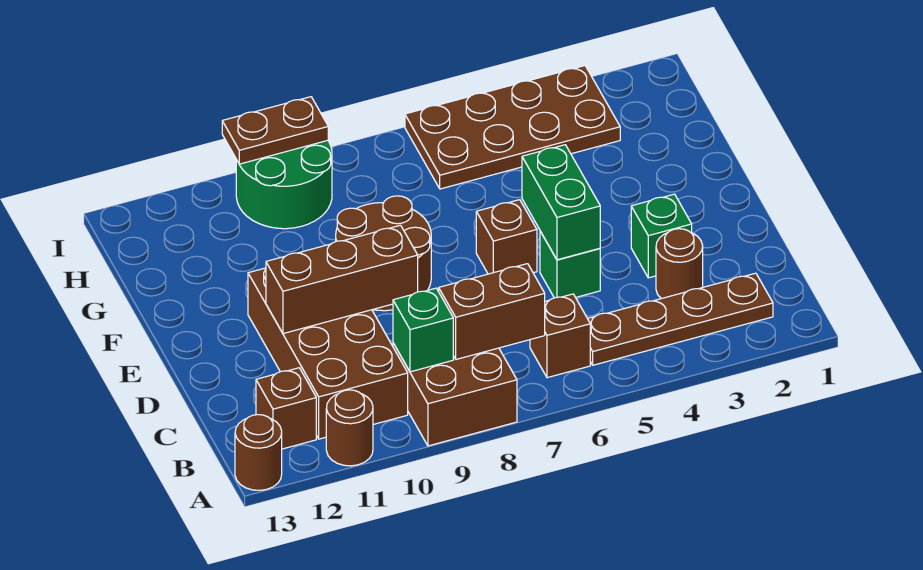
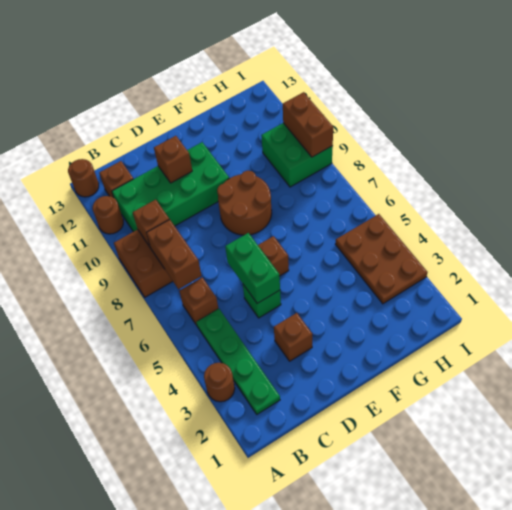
brown plate B2:B5 level 1 -> green plate B2:B5 level 1
green brick B9 level 2 -> brown brick B9 level 2
brown brick B10:E11 level 1 -> green brick B10:E11 level 1
brown round brick C3 level 1 -> brown round brick A3 level 1
green brick D3 level 1 -> brown brick D3 level 1
green brick D5:E5 level 2 -> green brick D5:D6 level 2
brown brick D9:D11 level 2 -> brown brick D11 level 2
brown plate H3:I6 level 1 -> brown plate H3:I5 level 1
green round brick H9:I10 level 1 -> green brick H9:I10 level 1
brown plate I9:I10 level 2 -> brown brick I9:I10 level 2

